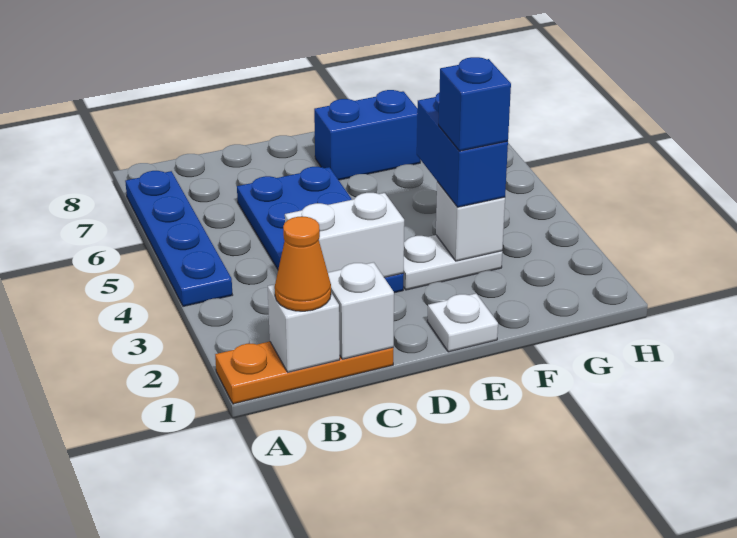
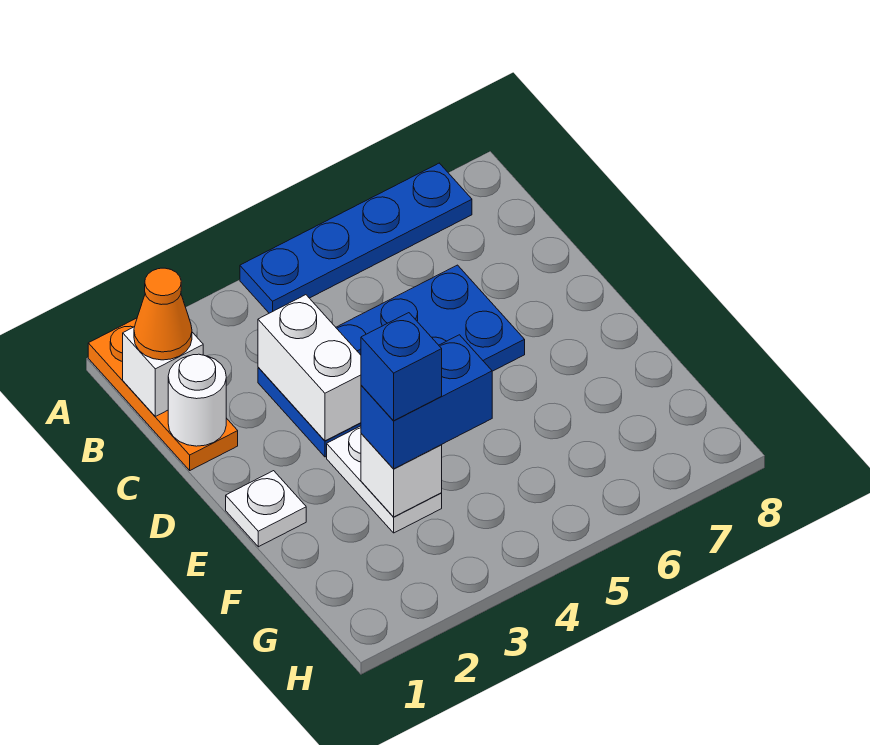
white brick C1 level 2 -> white round brick C1 level 2
blue brick E7:F7 level 1 -> none

